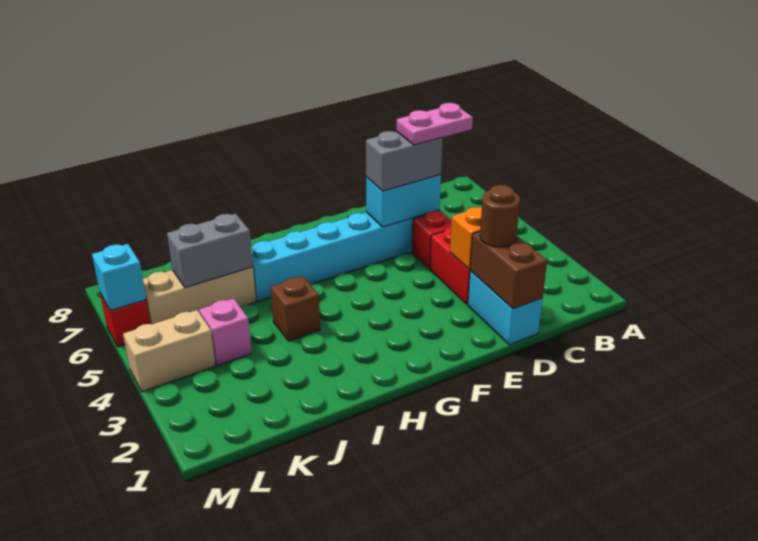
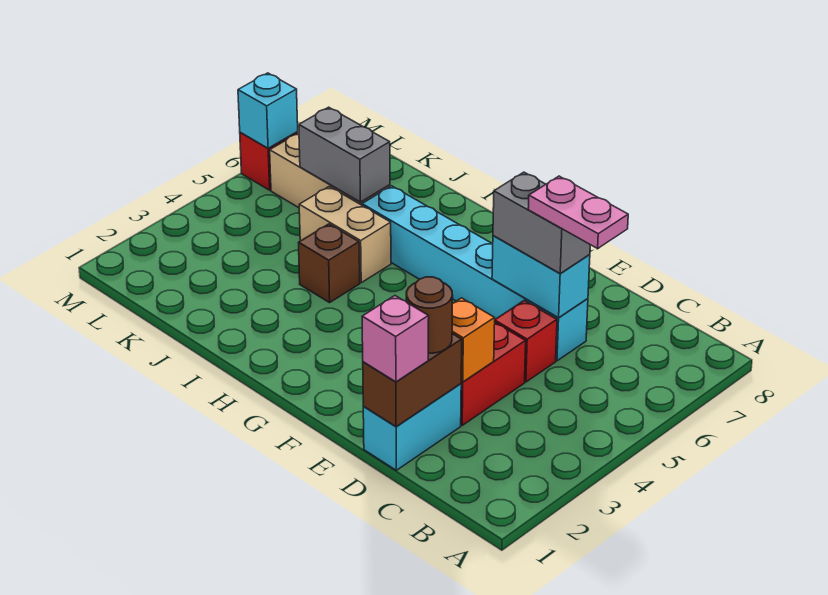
pink brick K4 level 1 -> pink brick D1 level 3
tan brick L4:M4 level 1 -> tan brick I5:J5 level 1

